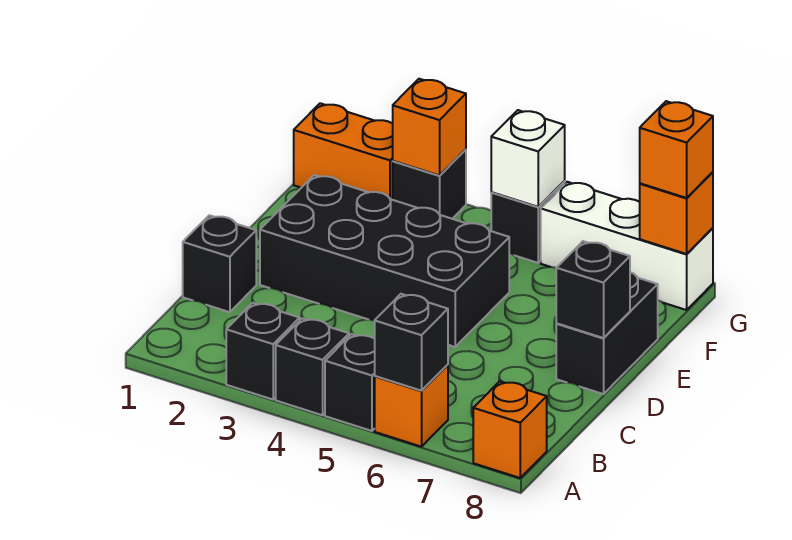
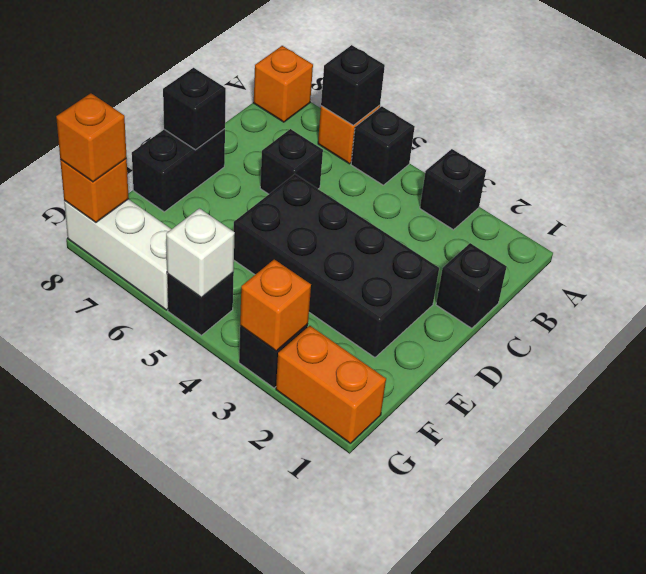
black brick A4 level 1 -> black brick C6 level 1

